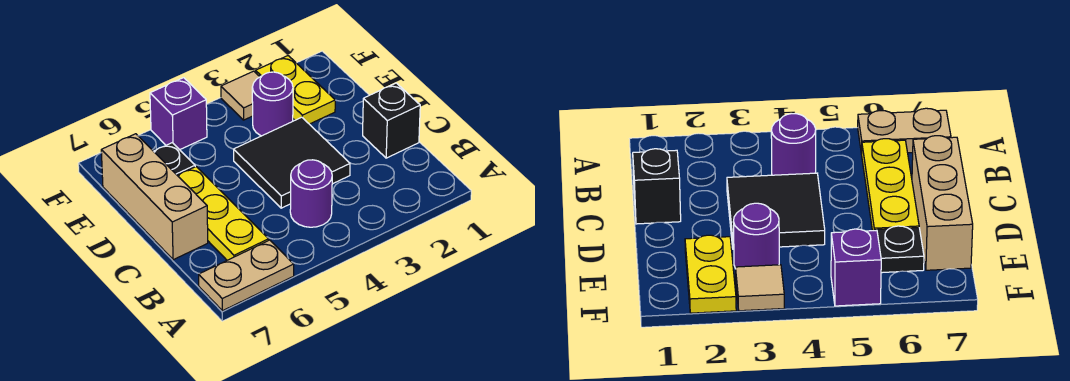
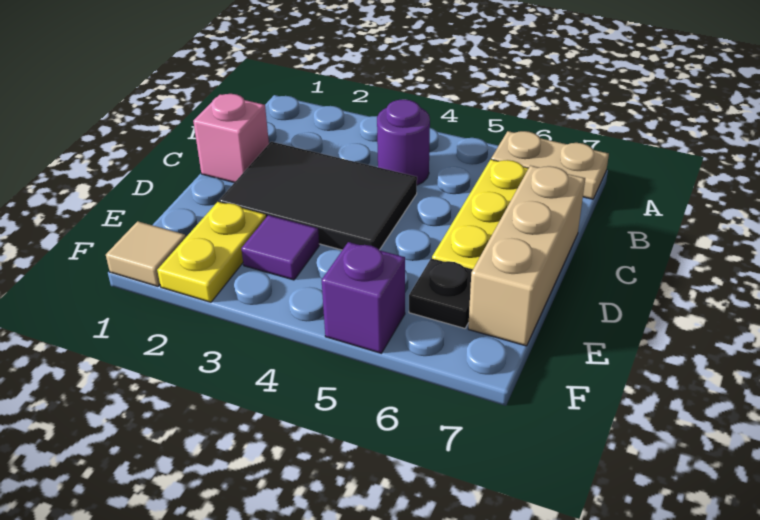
black brick C1 level 1 -> pink brick C1 level 1
black tile C3:D4 level 1 -> black tile C2:D4 level 1
purple round brick E3 level 1 -> purple tile E3 level 1
tan tile F3 level 1 -> tan tile F1 level 1

